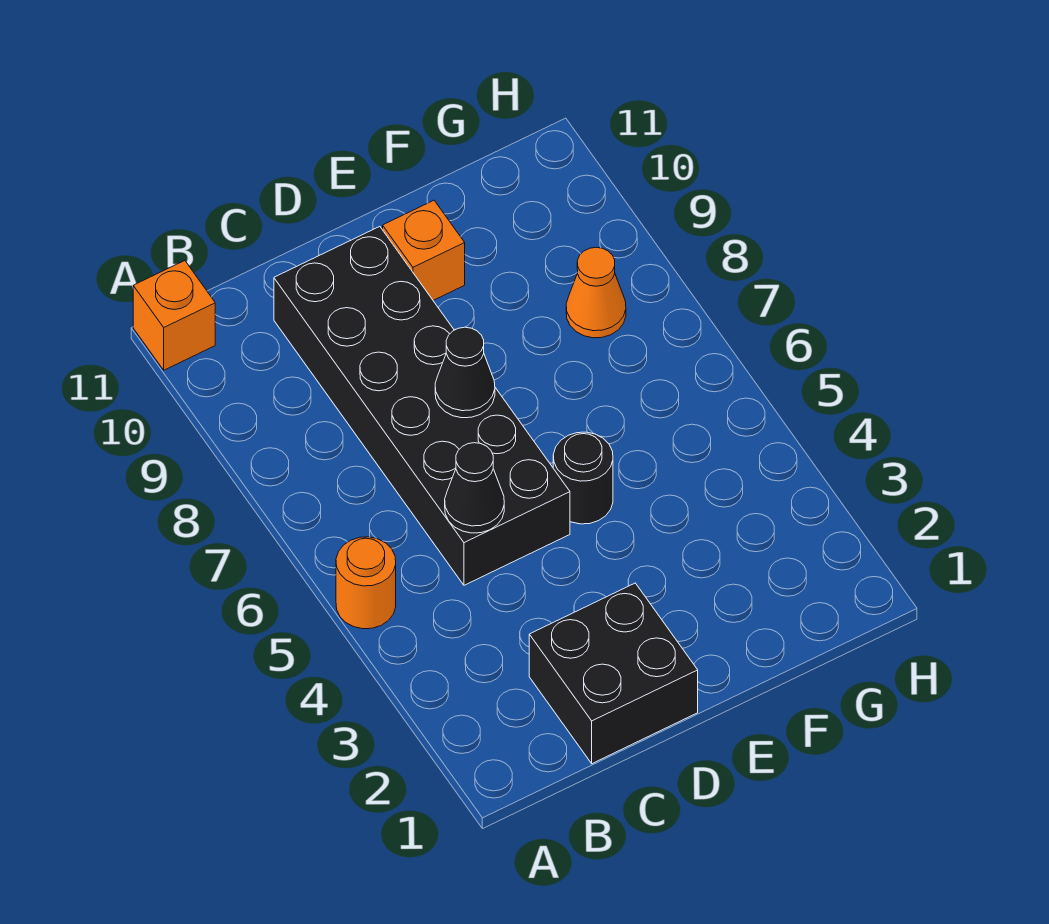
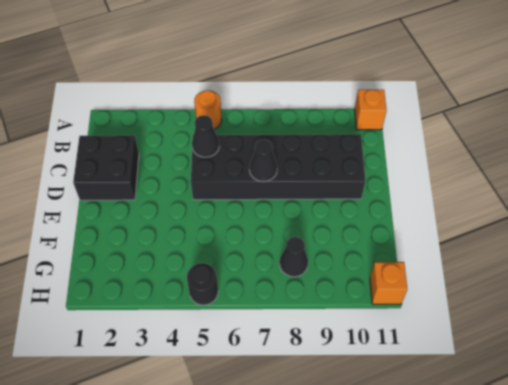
black round brick E5 level 1 -> black round brick H5 level 1
orange brick E10 level 1 -> orange brick H11 level 1
orange cone G8 level 1 -> black cone G8 level 1

